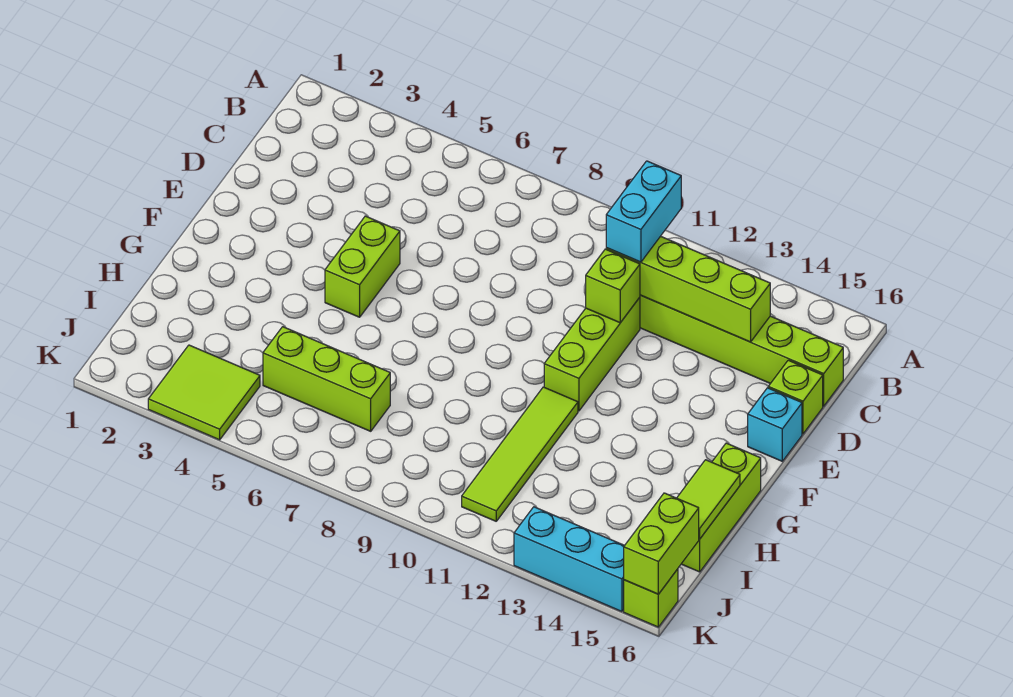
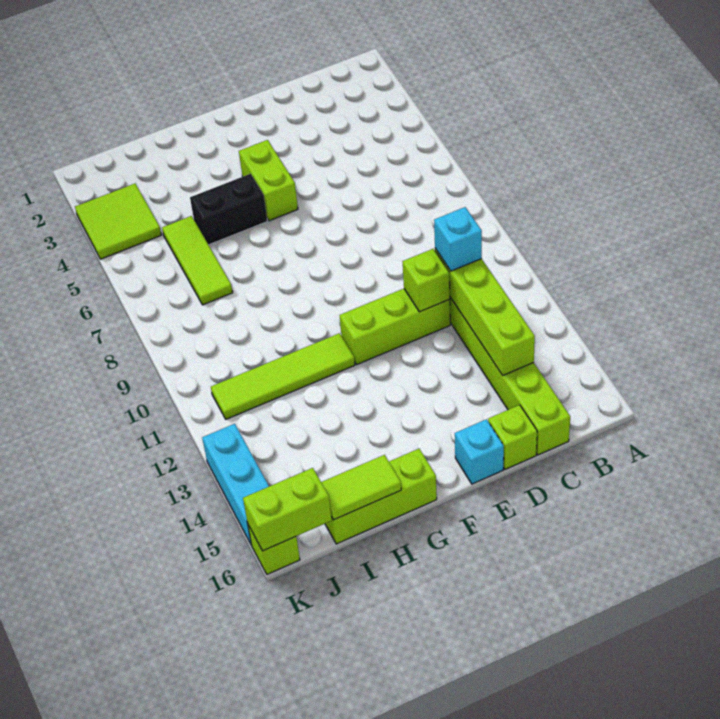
cyan brick B11:C11 level 3 -> cyan brick C11 level 3
lime brick E5:F5 level 1 -> lime brick F4:F5 level 1
none -> black brick G5:H5 level 1
lime brick I5:I7 level 1 -> lime tile I5:I7 level 1

